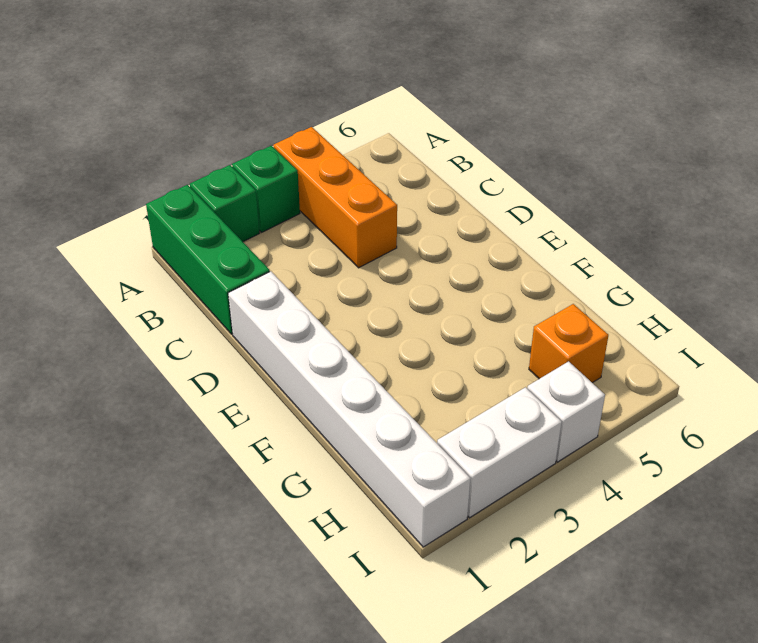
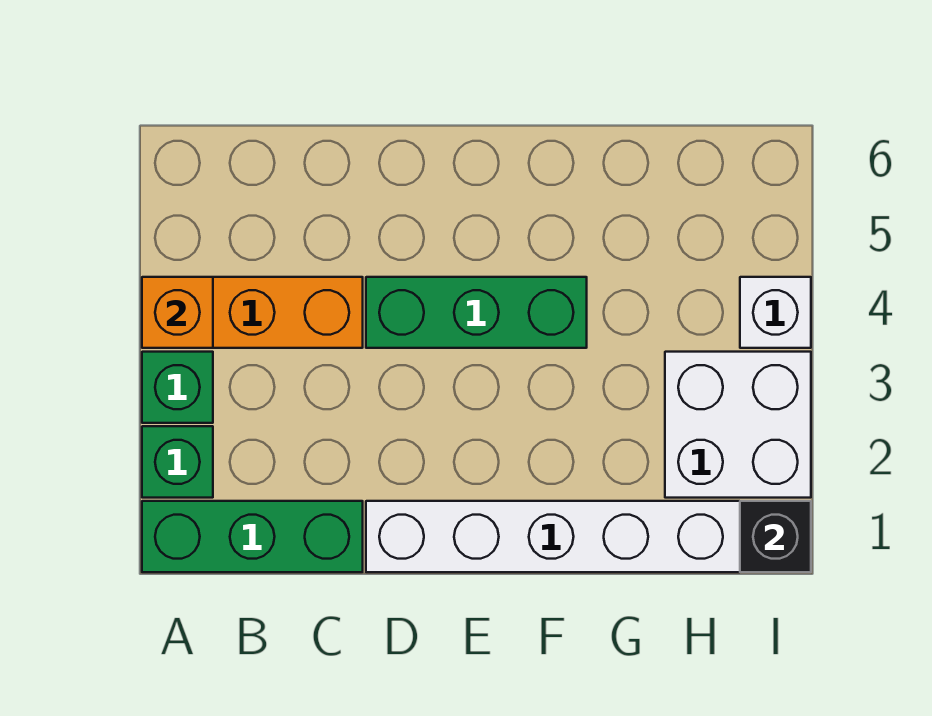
none -> green brick D4:F4 level 1
orange brick H5 level 1 -> orange brick A4 level 2
none -> black brick I1 level 2
white brick I2:I3 level 1 -> white brick H2:I3 level 1

